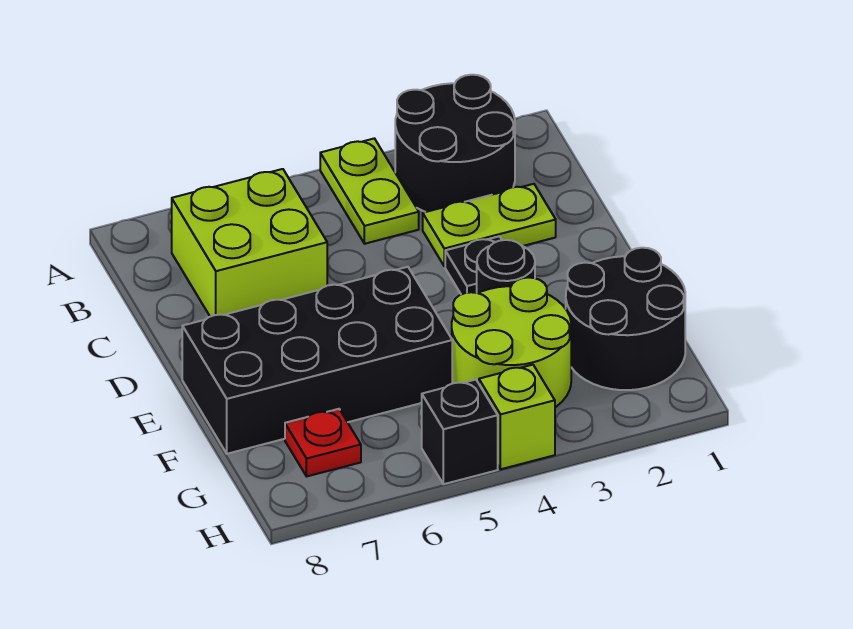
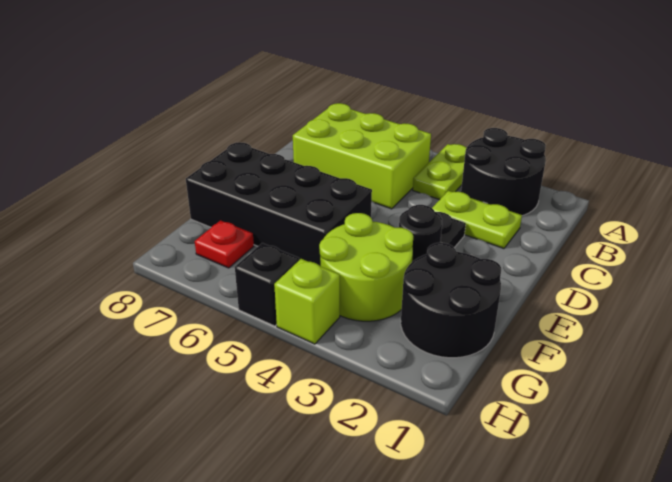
lime brick B6:C7 level 1 -> lime brick B5:C7 level 1

